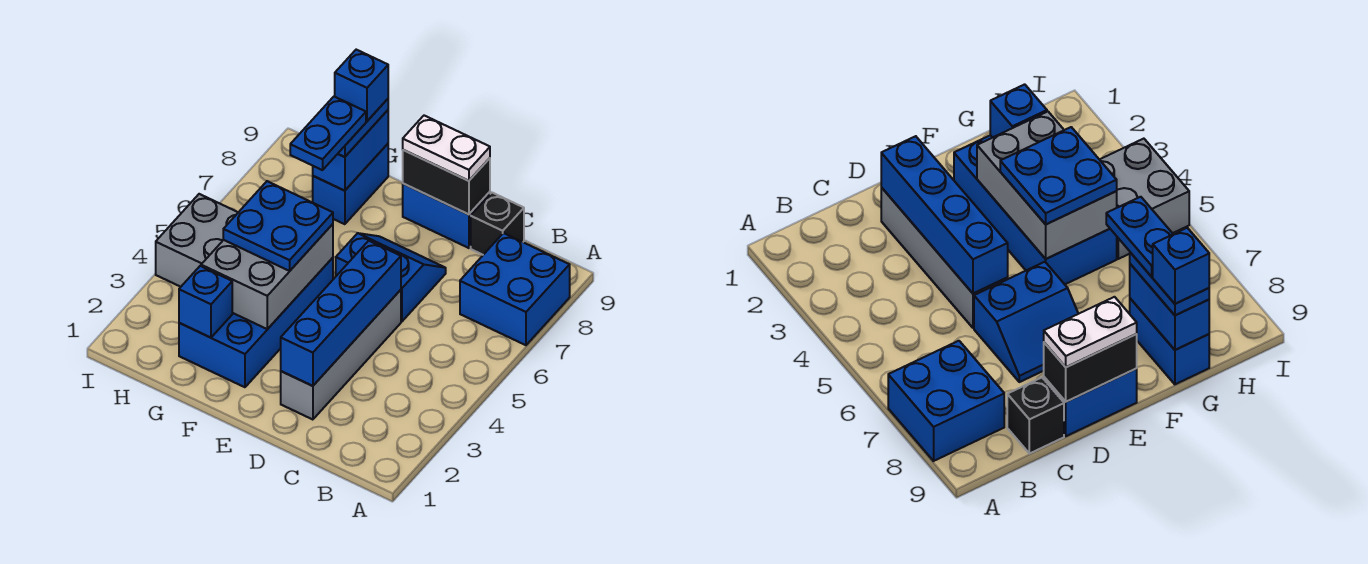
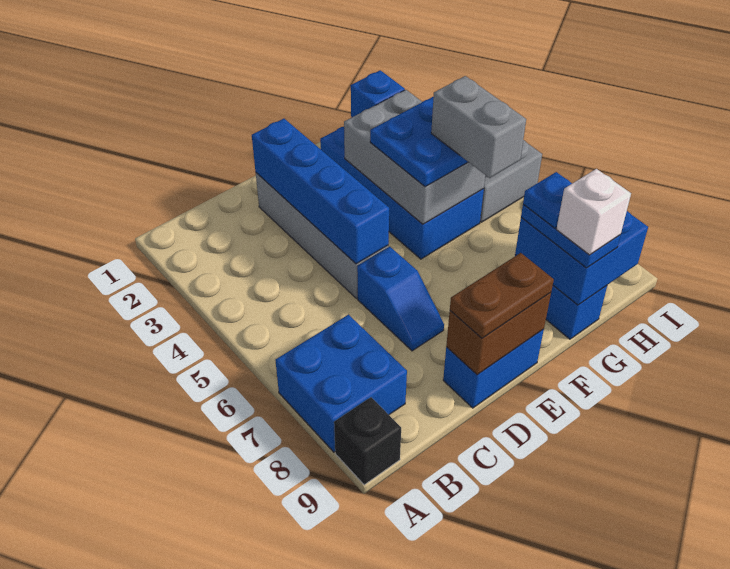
black brick C9 level 1 -> black brick A9 level 1
blue slope D6:E7 level 1 top 6 -> blue slope D6:D7 level 1 top 6
black brick D9:E9 level 2 -> brown brick D9:E9 level 2
white plate D9:E9 level 3 -> brown plate D9:E9 level 3
none -> grey brick G5:G6 level 4
blue plate G7:G8 level 4 -> blue plate G8 level 4
blue brick G8:G9 level 2 -> blue brick G8:H9 level 2
blue brick G9 level 4 -> white brick G9 level 4

